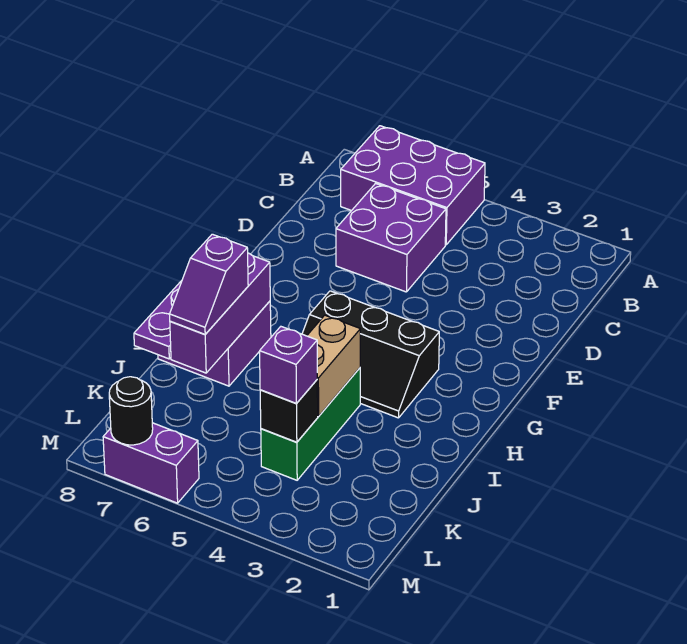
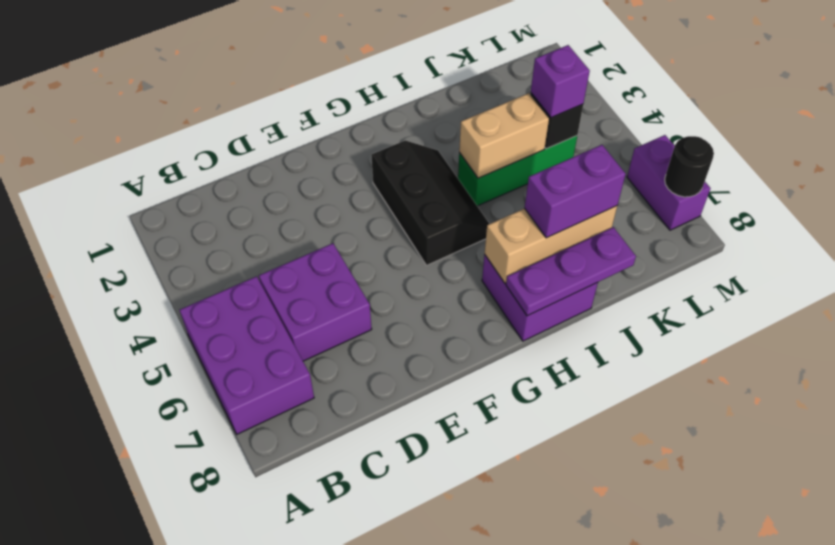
purple brick H7:J7 level 2 -> tan brick H7:J7 level 2
purple slope I7:J7 level 3 top I -> purple brick I7:J7 level 3

